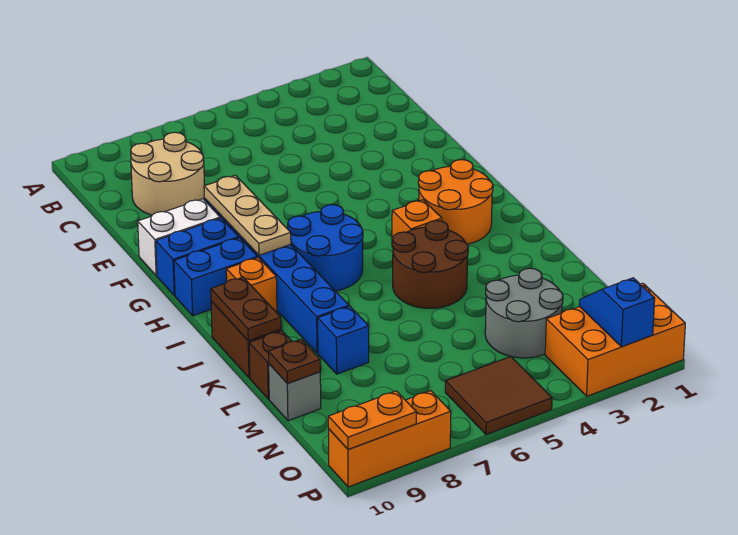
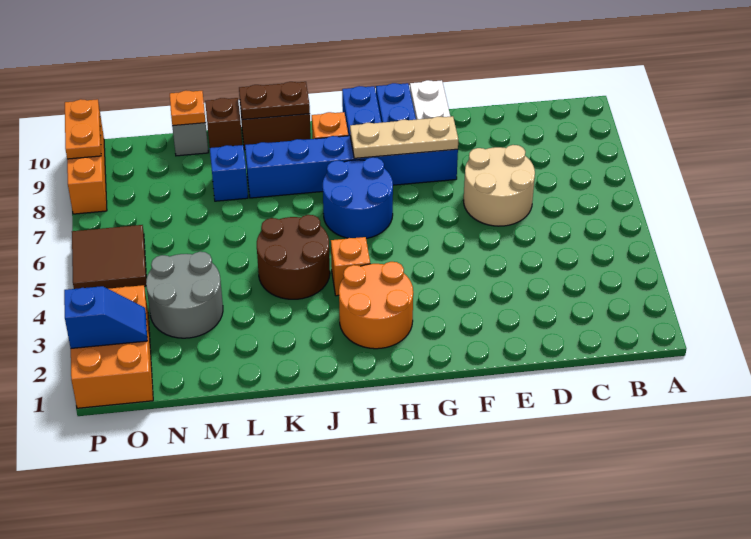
tan round brick C8:D9 level 1 -> tan round brick D6:E7 level 1
brown plate M10 level 2 -> orange plate M10 level 2

